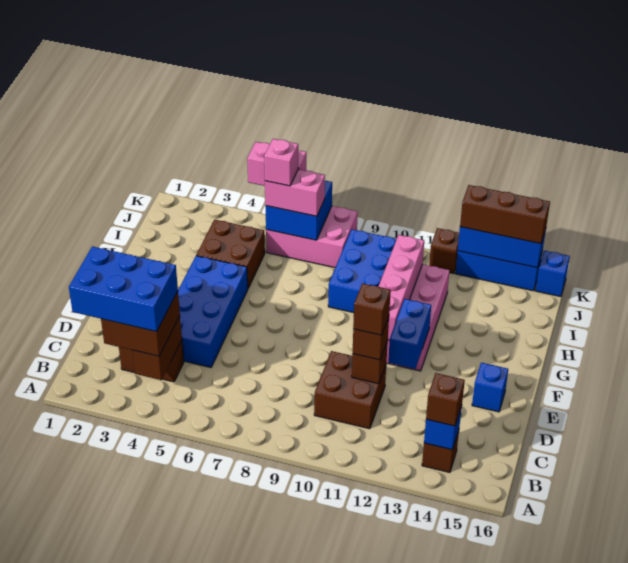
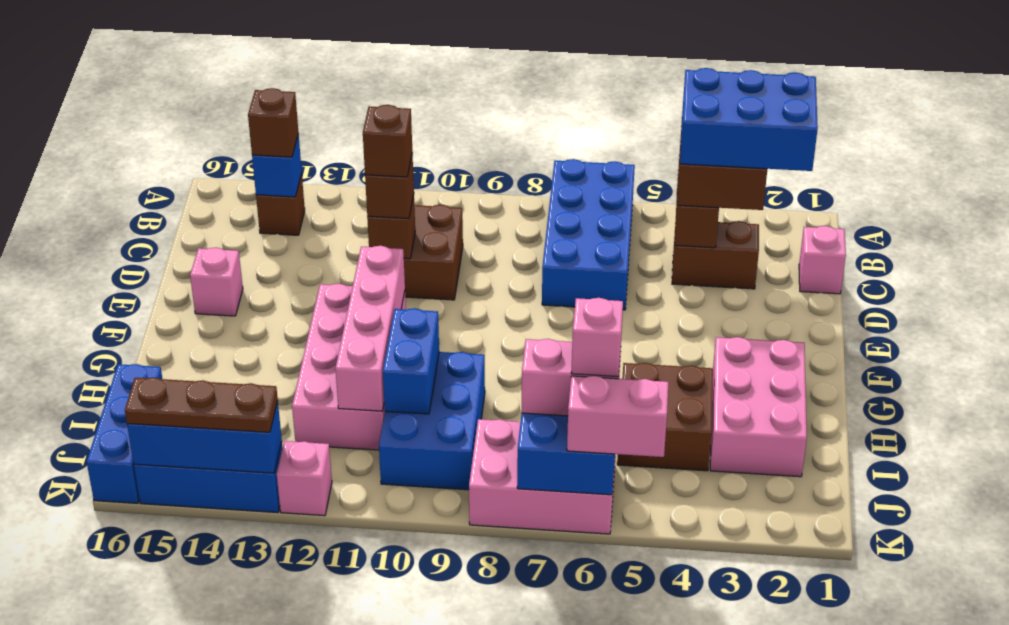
none -> pink brick C1 level 1
blue brick D4:G5 level 1 -> blue brick A6:D7 level 1
blue brick E12:F12 level 2 -> blue brick H10:I10 level 2
blue brick E15 level 1 -> pink brick E15 level 1
none -> pink brick G2:I3 level 1
brown brick K12 level 1 -> pink brick K12 level 1
brown brick K13:K15 level 3 -> brown plate K13:K15 level 3
blue brick K16 level 1 -> blue brick I16:K16 level 1

